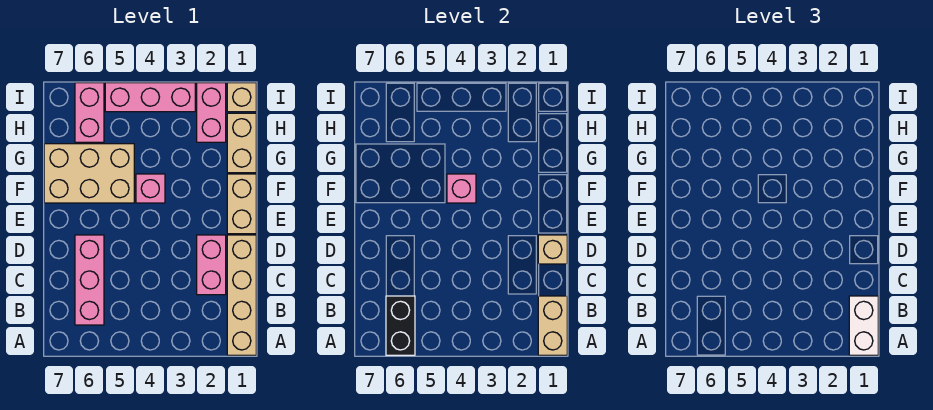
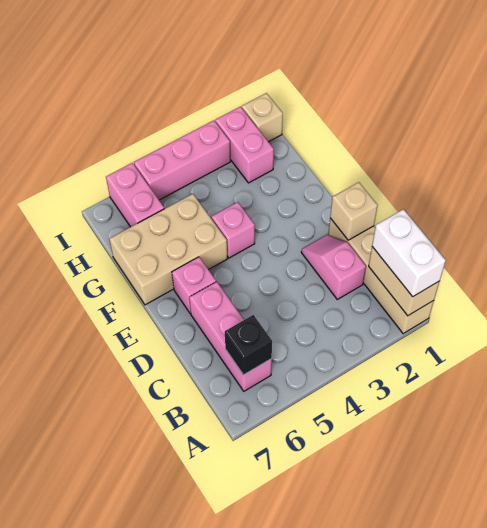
black brick A6:B6 level 2 -> black brick B6 level 2
pink brick C2:D2 level 1 -> pink slope C2:D2 level 1 top C
tan brick E1:F1 level 1 -> none
pink brick F4 level 2 -> pink brick E6 level 1
tan brick G1:H1 level 1 -> none

